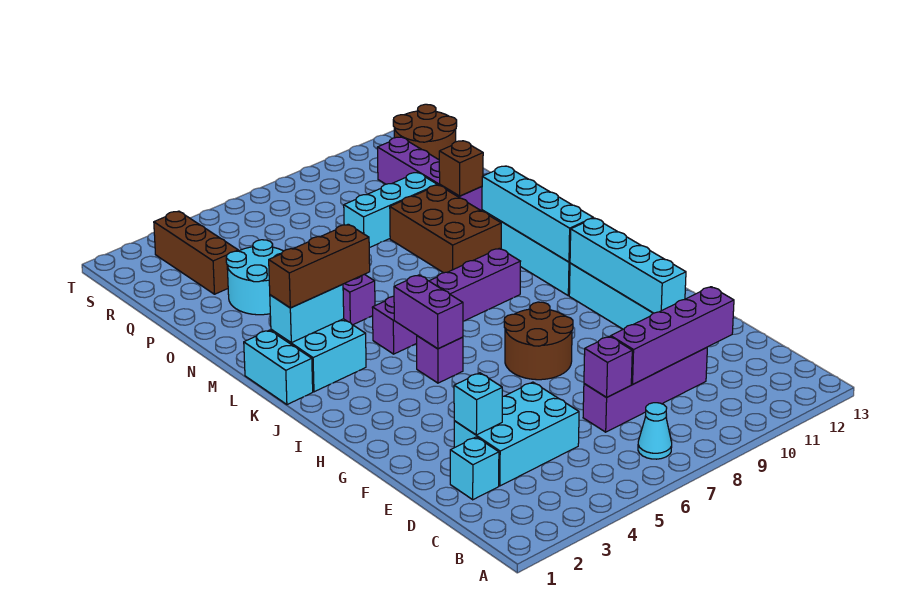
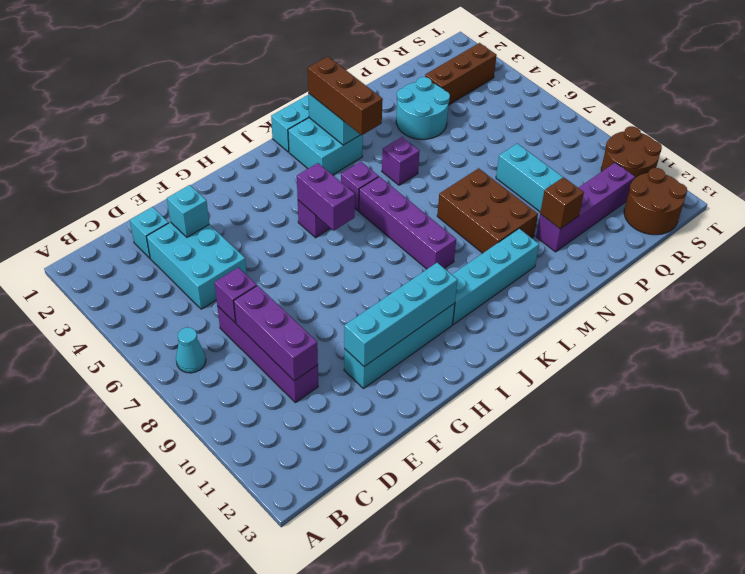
purple brick D8:D11 level 2 -> purple brick D8:D10 level 2
brown round brick G7:H8 level 1 -> brown round brick S10:T11 level 1
purple brick I5:J5 level 2 -> purple brick I5:I6 level 2
cyan brick J11:M11 level 2 -> none
brown brick M9:O10 level 1 -> brown brick M8:N10 level 1

